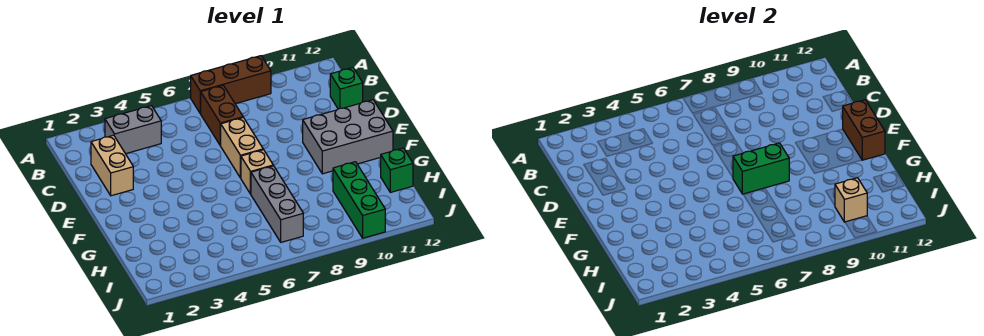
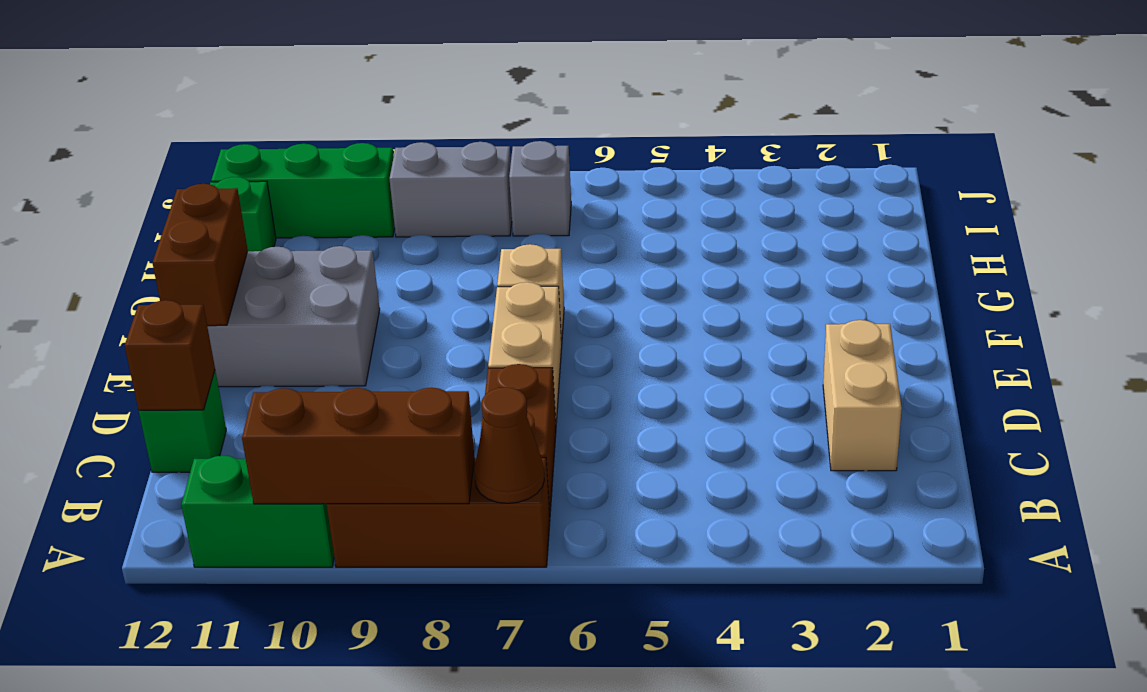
none -> brown cone A7 level 2
none -> brown brick A8:A10 level 2
grey brick B3:B4 level 1 -> grey brick I8:I9 level 1
none -> brown brick C12 level 2
green brick F7:F8 level 2 -> green brick A10:A11 level 1
grey brick G7:I7 level 1 -> grey brick I7 level 1
green brick H10:J10 level 1 -> green brick I10:I12 level 1
tan brick I10 level 2 -> none

